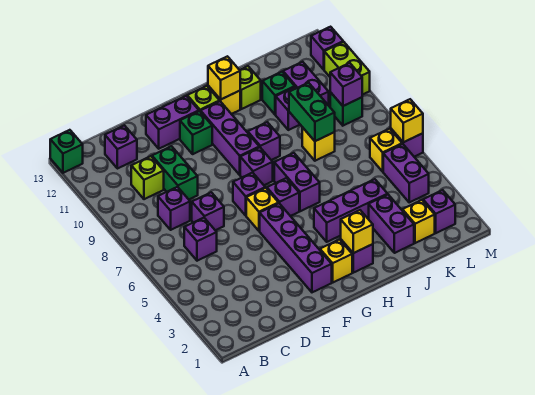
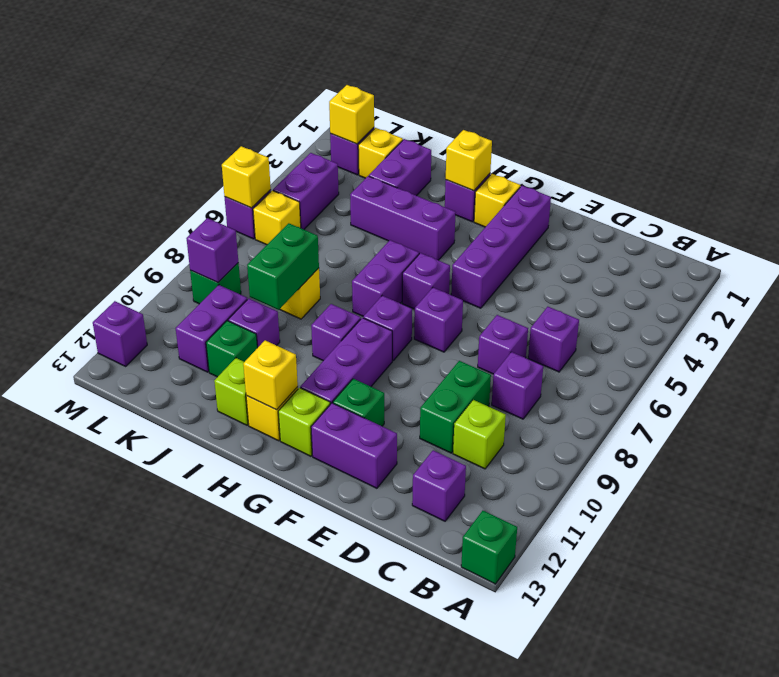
yellow brick F6 level 1 -> yellow brick L2 level 2
lime brick M10:M11 level 1 -> none

